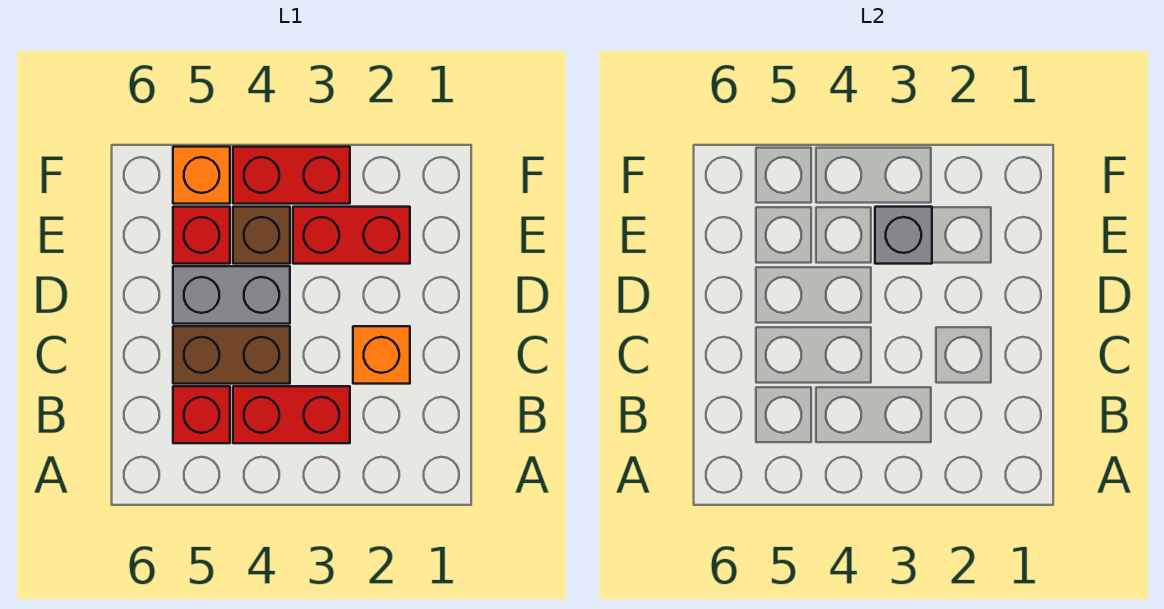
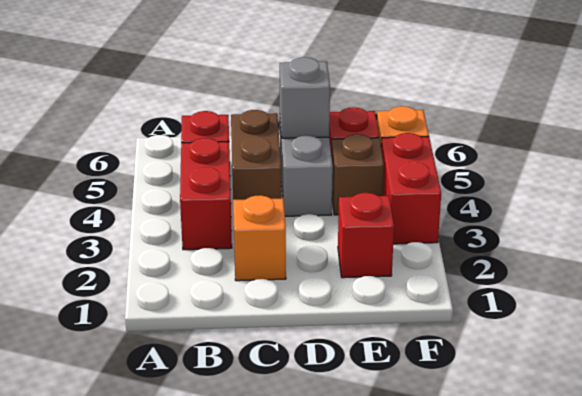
red brick E2:E3 level 1 -> red brick E2 level 1
grey brick E3 level 2 -> grey brick D5 level 2

